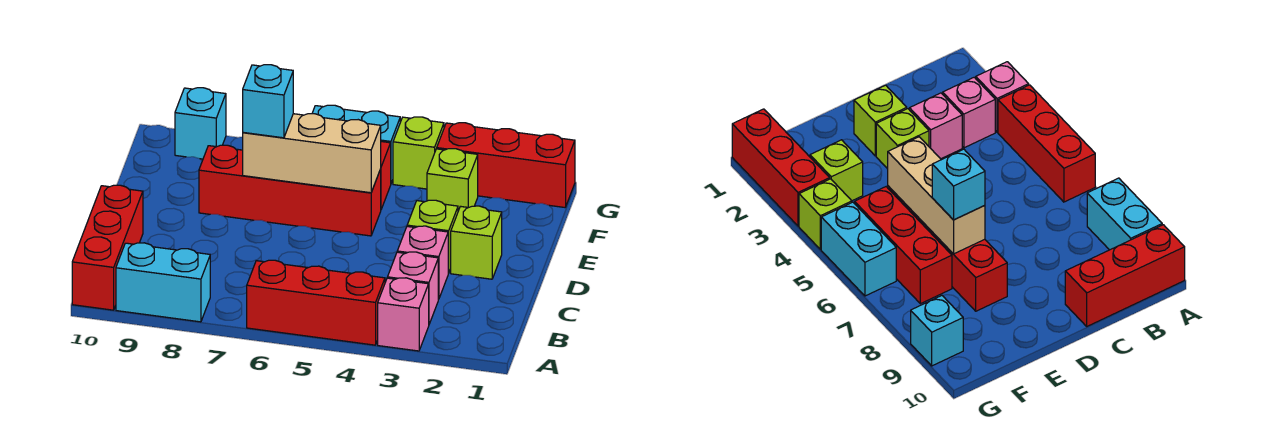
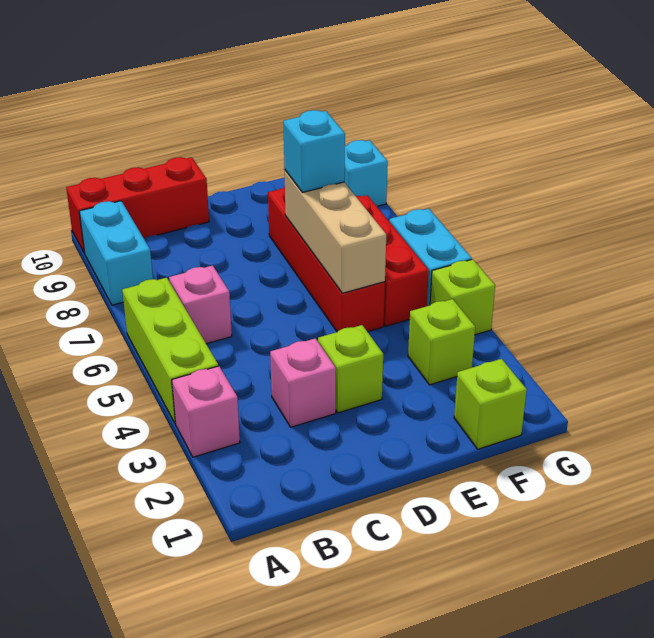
red brick A4:A6 level 1 -> lime brick A4:A6 level 1
pink brick B3 level 1 -> pink brick B6 level 1
lime brick D2 level 1 -> lime brick F1 level 1
red brick G1:G3 level 1 -> none

